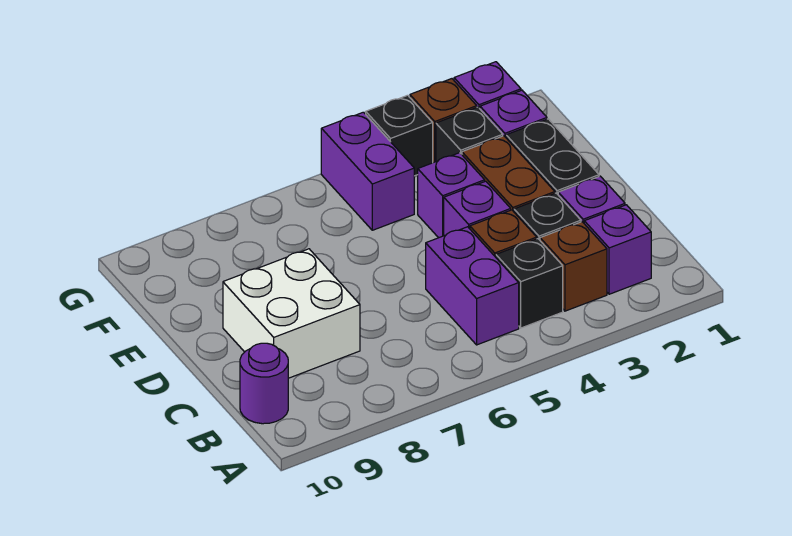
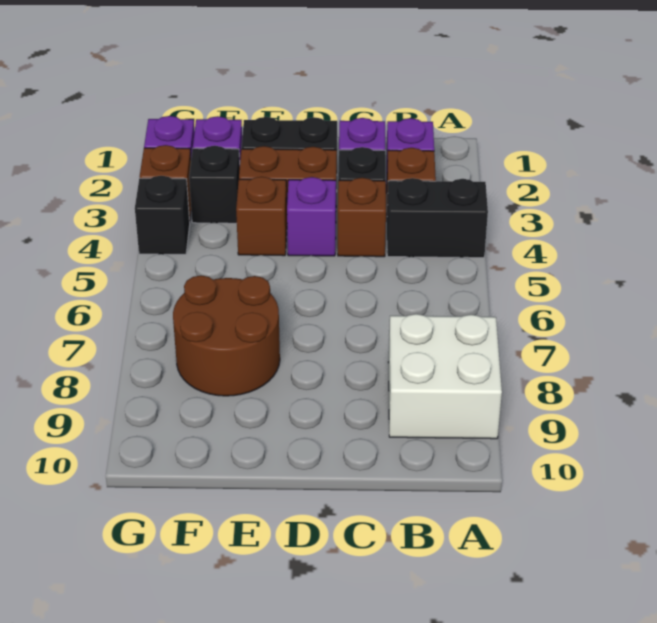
black brick B4 level 1 -> black brick A4:B4 level 1
purple brick B5:C5 level 1 -> none
purple round brick B10 level 1 -> none
white brick C8:D9 level 1 -> white brick A8:B9 level 1
purple brick E4 level 1 -> brown brick E4 level 1
none -> brown round brick E7:F8 level 1
purple brick F5:G5 level 1 -> none

